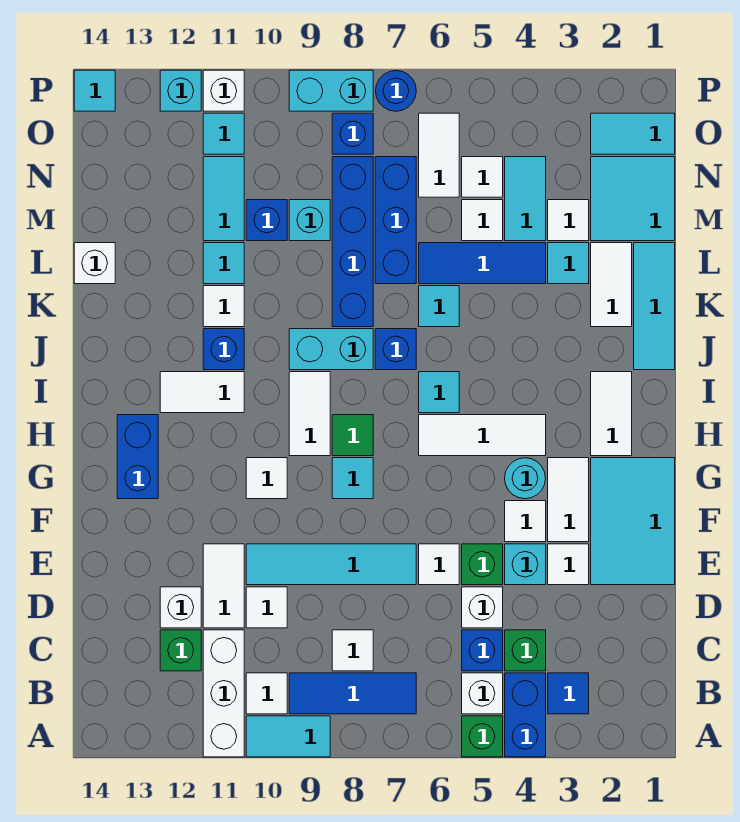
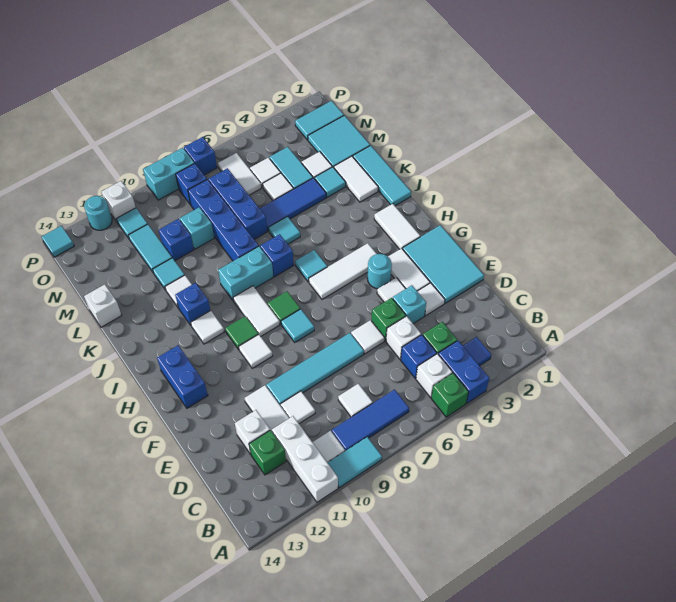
none -> green tile H10 level 1
white tile I11:I12 level 1 -> white tile I11 level 1
blue round brick P7 level 1 -> blue brick P7 level 1
cyan brick P12 level 1 -> cyan round brick P12 level 1

